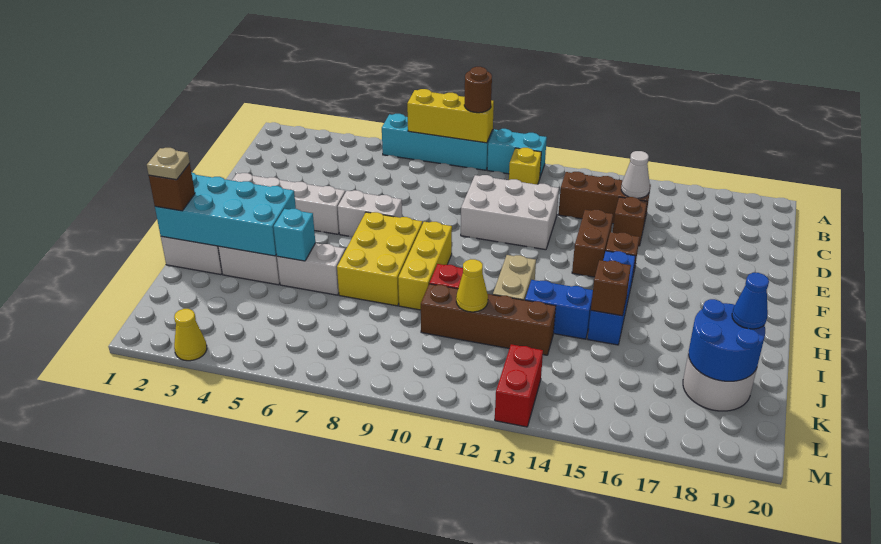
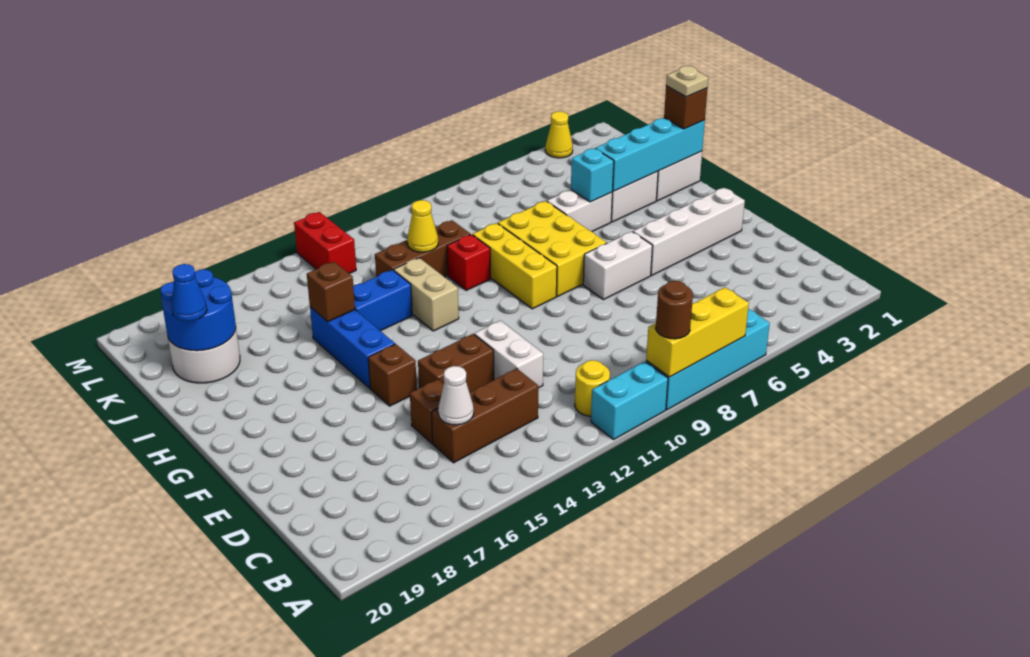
yellow brick B11 level 1 -> yellow round brick B11 level 1
white brick D10:E12 level 1 -> white brick D12:E12 level 1
brown brick E14:F14 level 1 -> brown brick E13:E14 level 1
cyan brick H1:I4 level 2 -> cyan brick I1:I4 level 2
brown brick J10:J13 level 1 -> brown brick J10:J12 level 1

